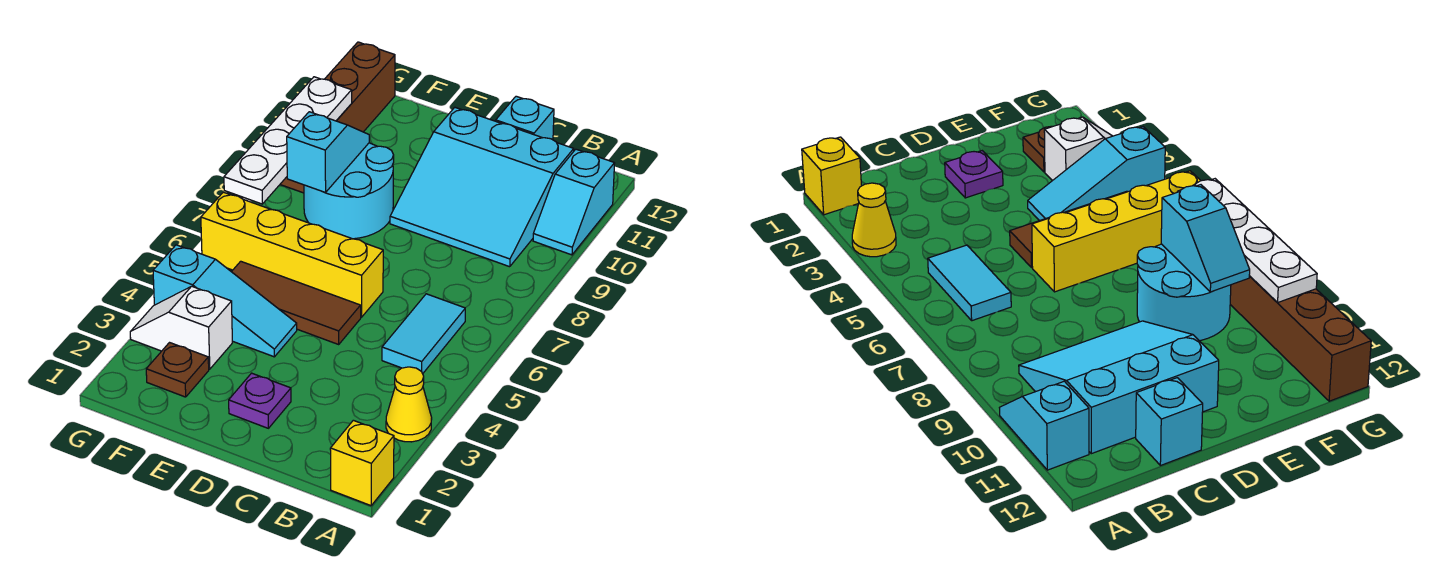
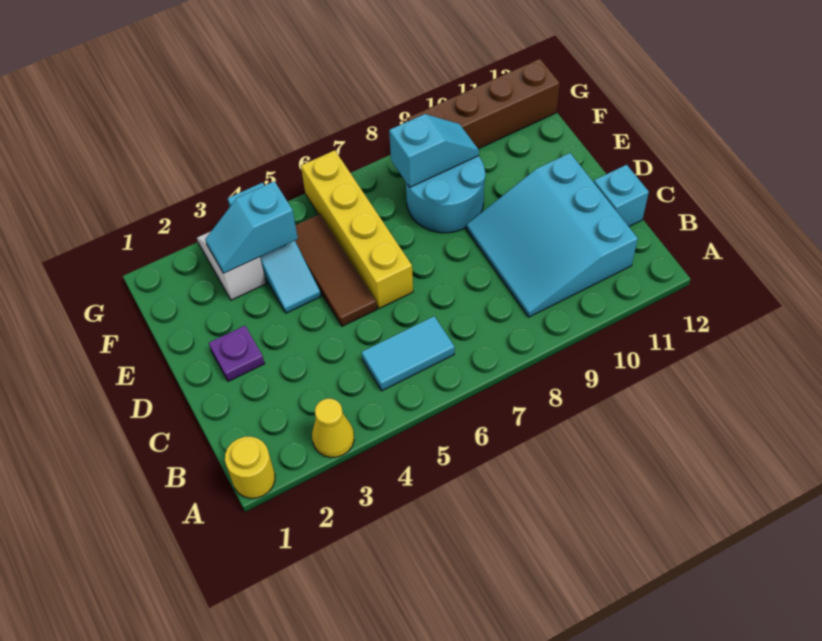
yellow brick A1 level 1 -> yellow round brick A1 level 1
cyan slope A10:A11 level 1 top 11 -> cyan slope F3:F4 level 2 top 4
brown plate F2 level 1 -> none
white plate G7:G10 level 2 -> none

